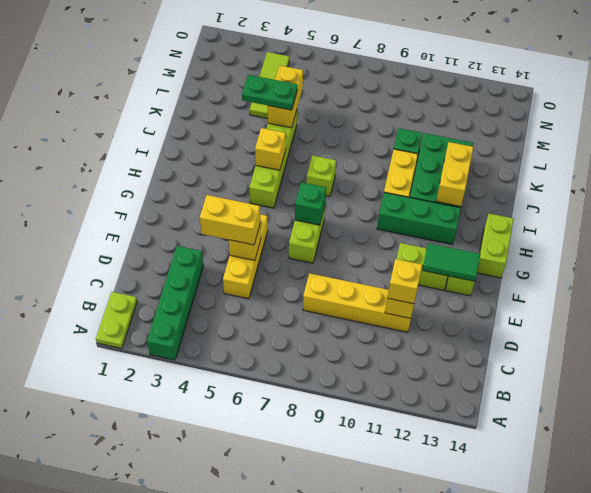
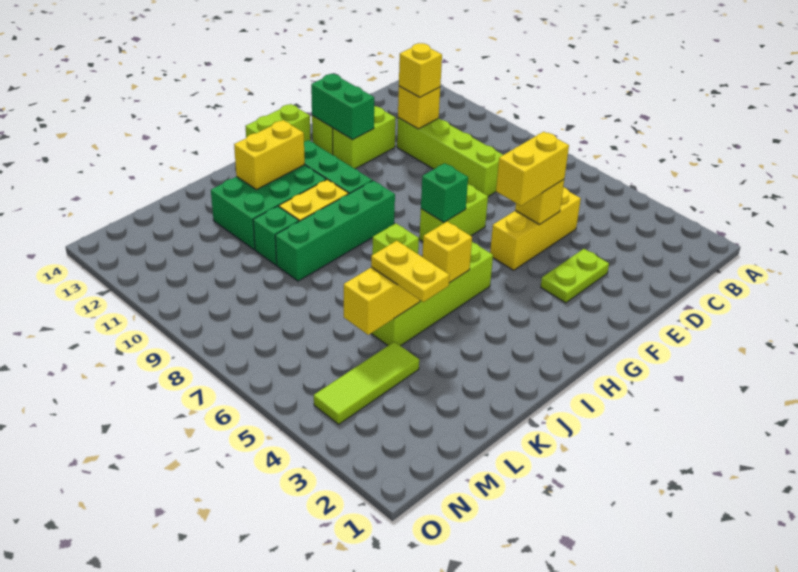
lime plate A1:B1 level 1 -> lime plate E3:F3 level 1
green brick A3:D3 level 1 -> green brick H9:K9 level 1
yellow brick D8:D11 level 1 -> lime brick D8:D11 level 1
yellow brick E4:E5 level 3 -> yellow brick E5:F5 level 3
lime brick F11:F12 level 1 -> lime brick E12:F12 level 1
green tile F12:F13 level 2 -> green brick F12:F13 level 2
green plate K4:K5 level 3 -> yellow plate K4:K5 level 3

